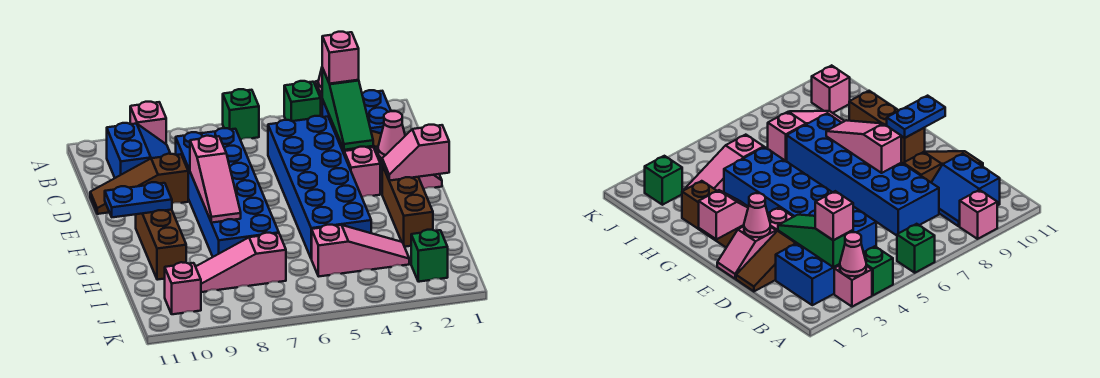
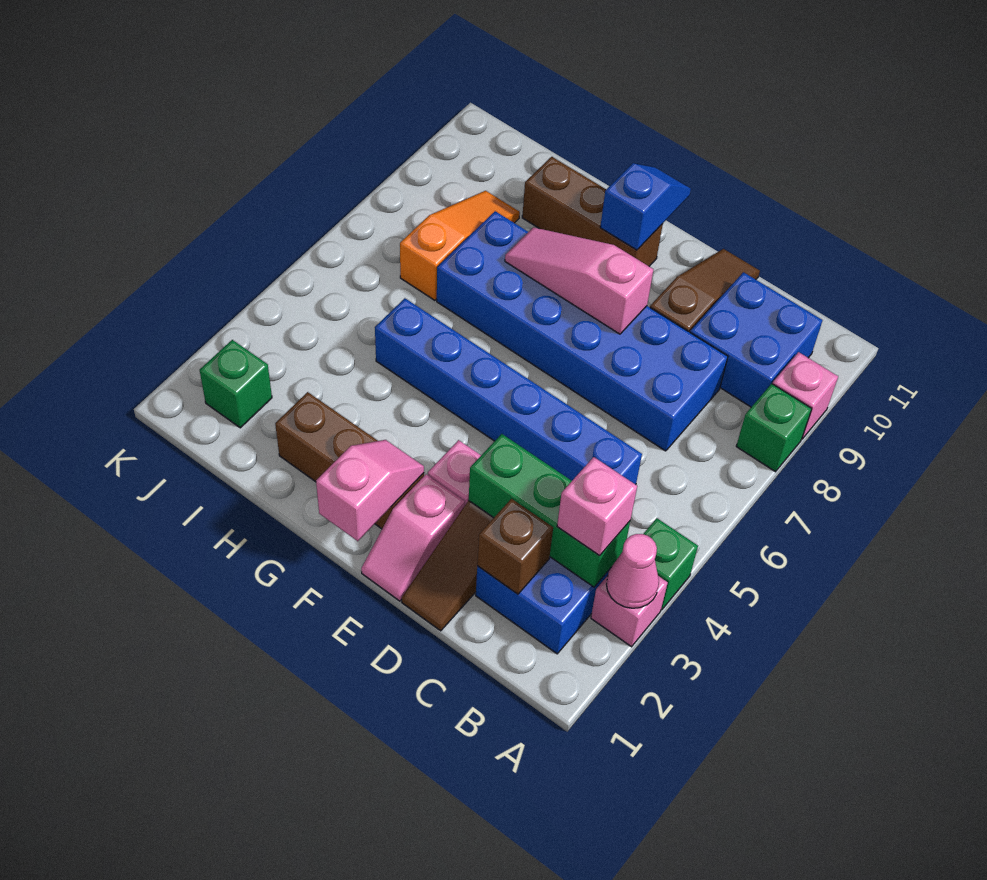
green brick A6 level 1 -> green brick A8 level 1
green slope B3:D3 level 2 top B -> green brick B3:D3 level 2
blue slope B9:C10 level 1 top 10 -> blue brick B9:C10 level 1
none -> brown brick C2 level 2
blue brick C4:H5 level 1 -> blue brick C5:H5 level 1
pink cone E2 level 2 -> none
blue plate F10:F11 level 2 -> blue slope F10:F11 level 2 top 10
pink slope I3:I5 level 1 top 5 -> none
pink slope I7:I9 level 1 top 7 -> orange slope I7:I9 level 1 top 7
pink brick J10 level 1 -> none

